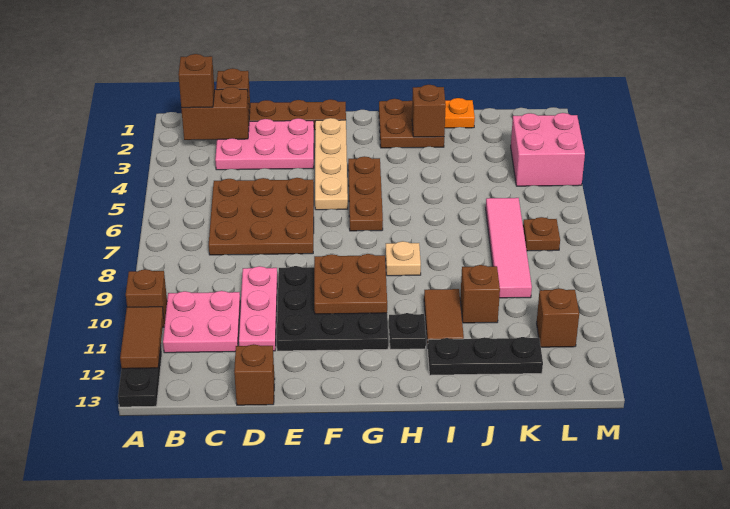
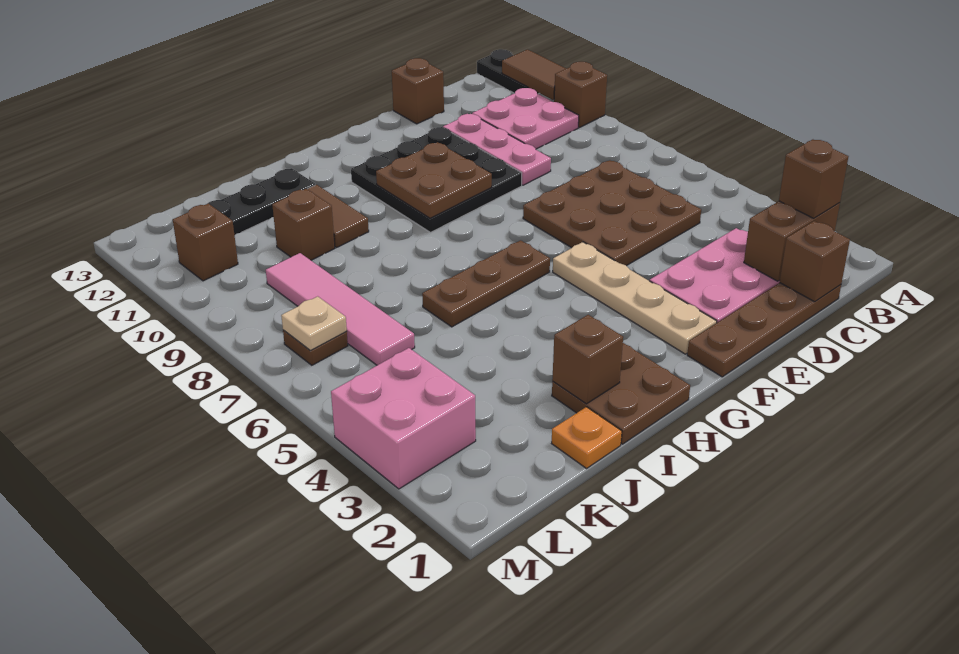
brown plate G4:G6 level 1 -> brown plate G6:I6 level 1
tan plate H8 level 1 -> tan plate L7 level 2
black plate H11 level 1 -> none

